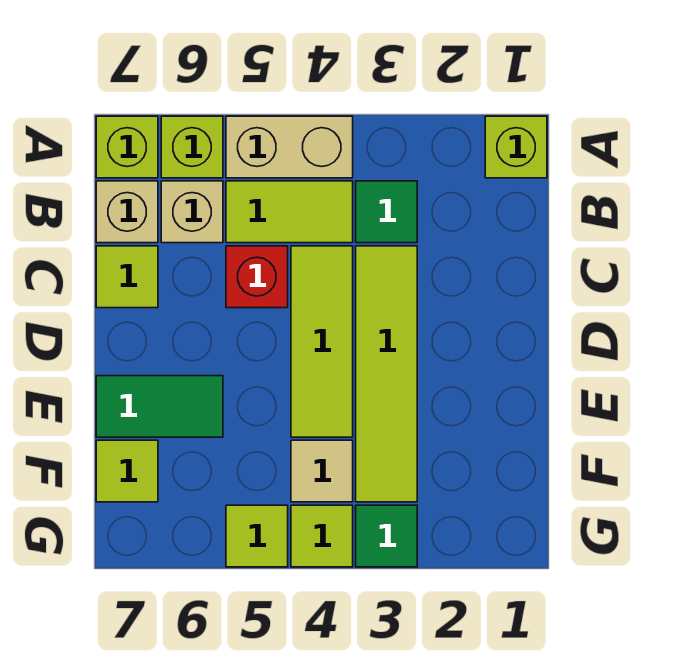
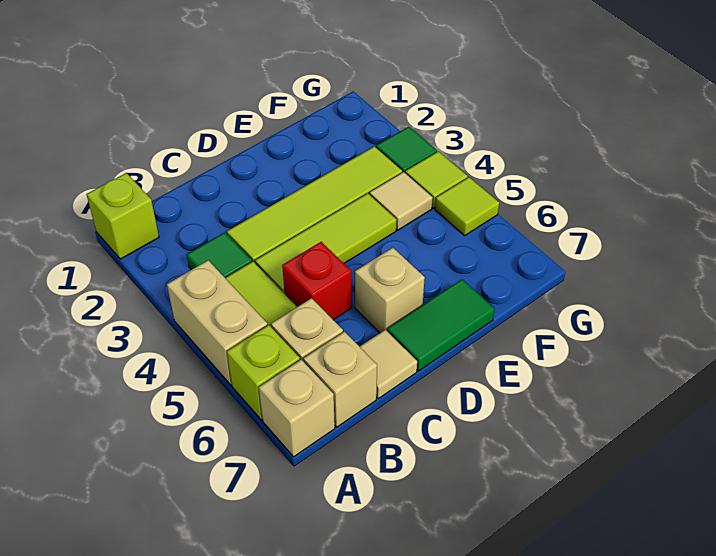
lime brick A7 level 1 -> tan brick A7 level 1
lime tile C7 level 1 -> tan tile C7 level 1
none -> tan brick D6 level 1
green tile E6:E7 level 1 -> green tile D7:E7 level 1
lime tile F7 level 1 -> none

